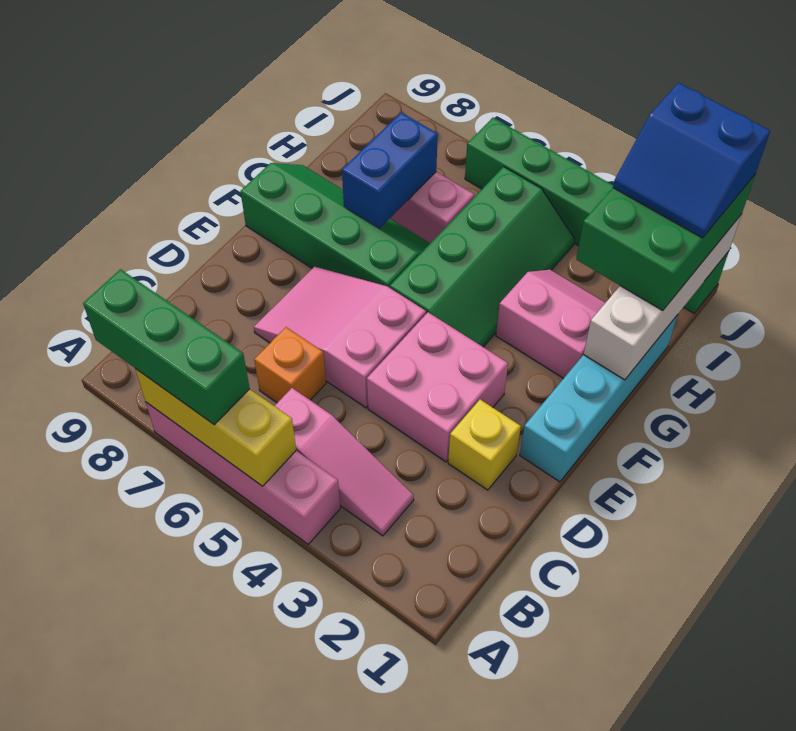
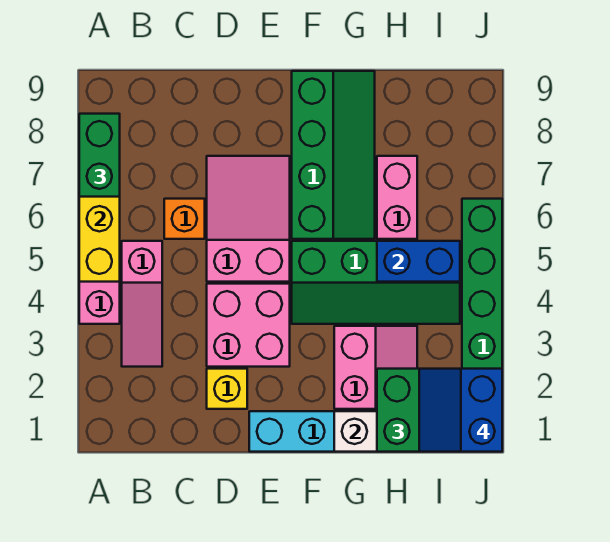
green brick A6:A8 level 3 -> green brick A7:A8 level 3
blue brick G7:H7 level 2 -> blue brick H5:I5 level 2

